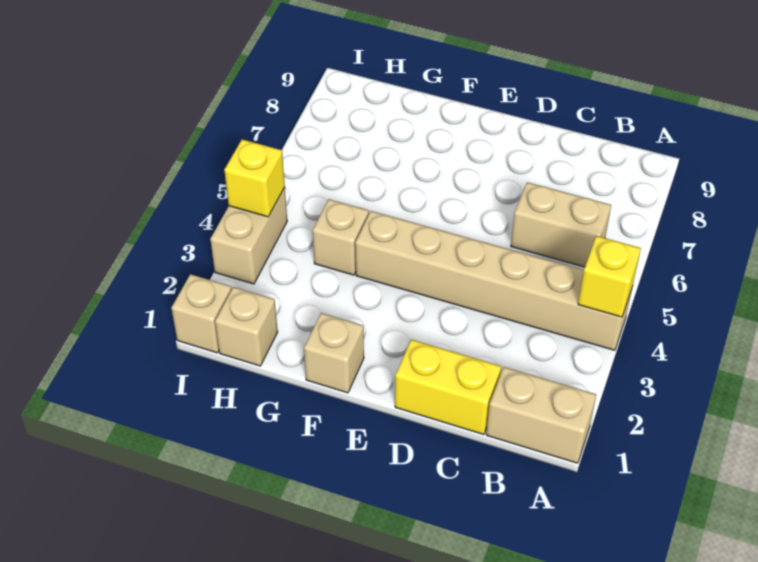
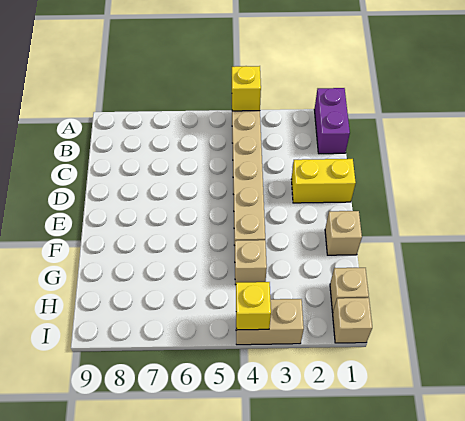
tan brick A1:B1 level 1 -> purple brick A1:B1 level 1
tan brick B6:C6 level 1 -> none
yellow brick C1:D1 level 1 -> yellow brick D1:D2 level 1

